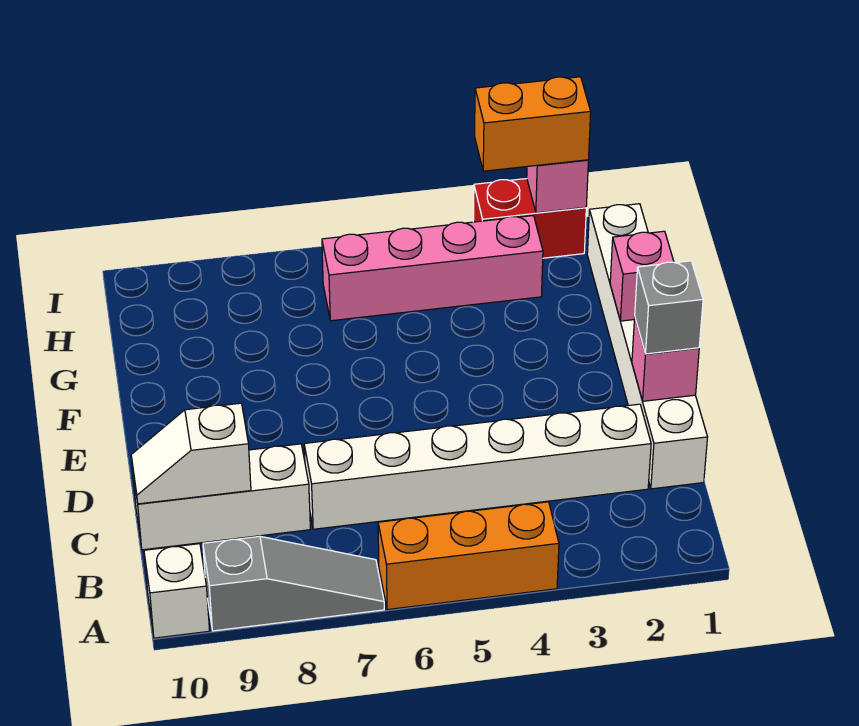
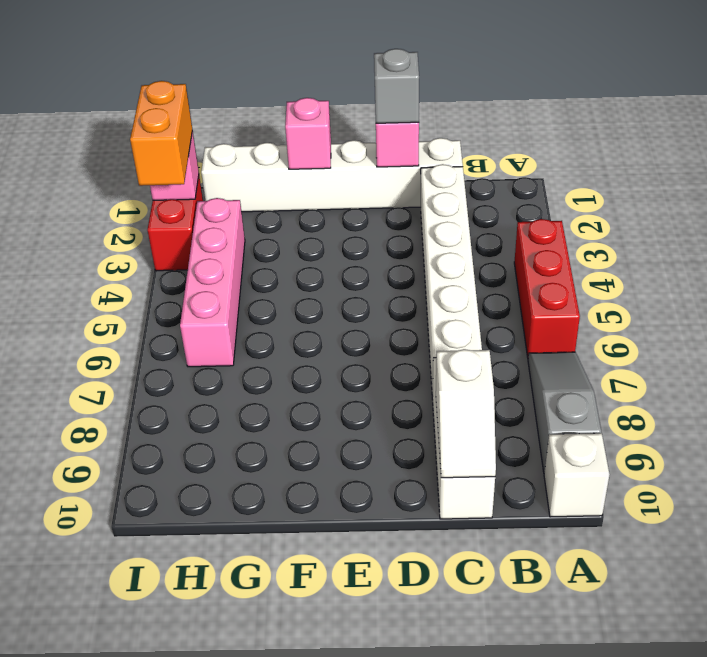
orange brick A4:A6 level 1 -> red brick A4:A6 level 1

